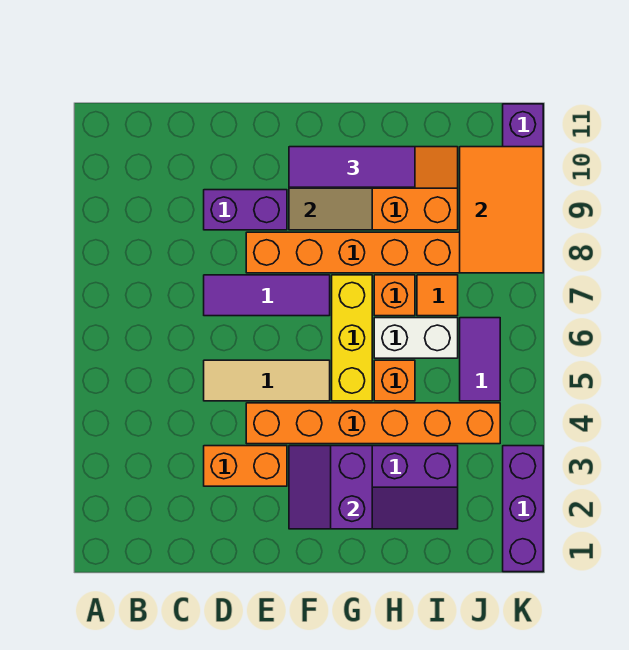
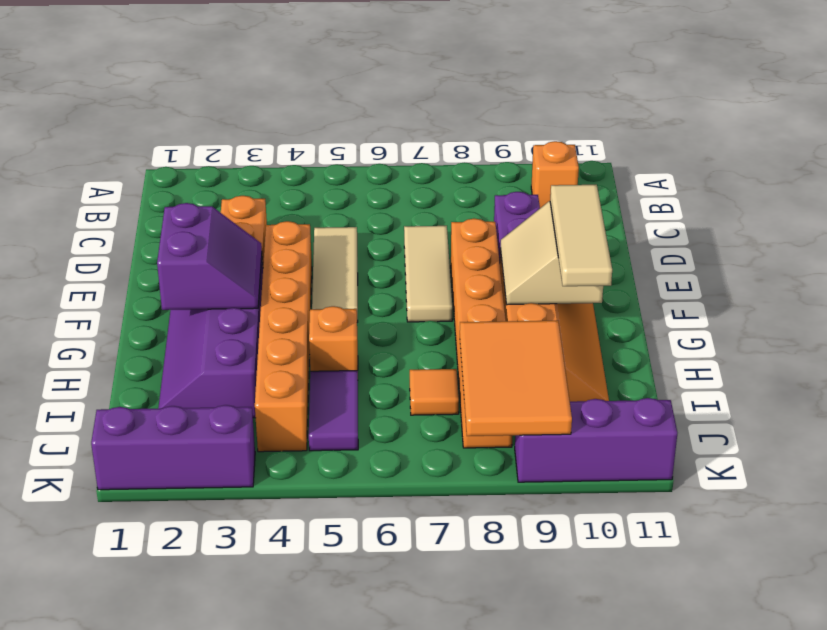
purple tile D7:F7 level 1 -> tan tile D7:F7 level 1
purple slope F2:G3 level 2 top G -> purple slope F2:G3 level 2 top 2
purple tile F10:H10 level 3 -> tan tile F10:H10 level 3
yellow brick G5:G7 level 1 -> none
white brick H6:I6 level 1 -> none
orange brick H7 level 1 -> orange brick B10 level 1
purple tile J5:J6 level 1 -> purple tile I5:J5 level 1
orange tile J8:K10 level 2 -> orange tile I8:K9 level 2

